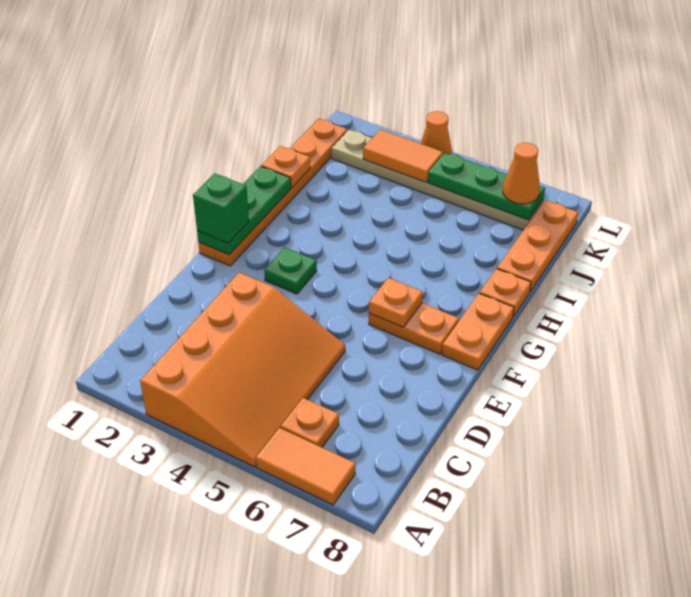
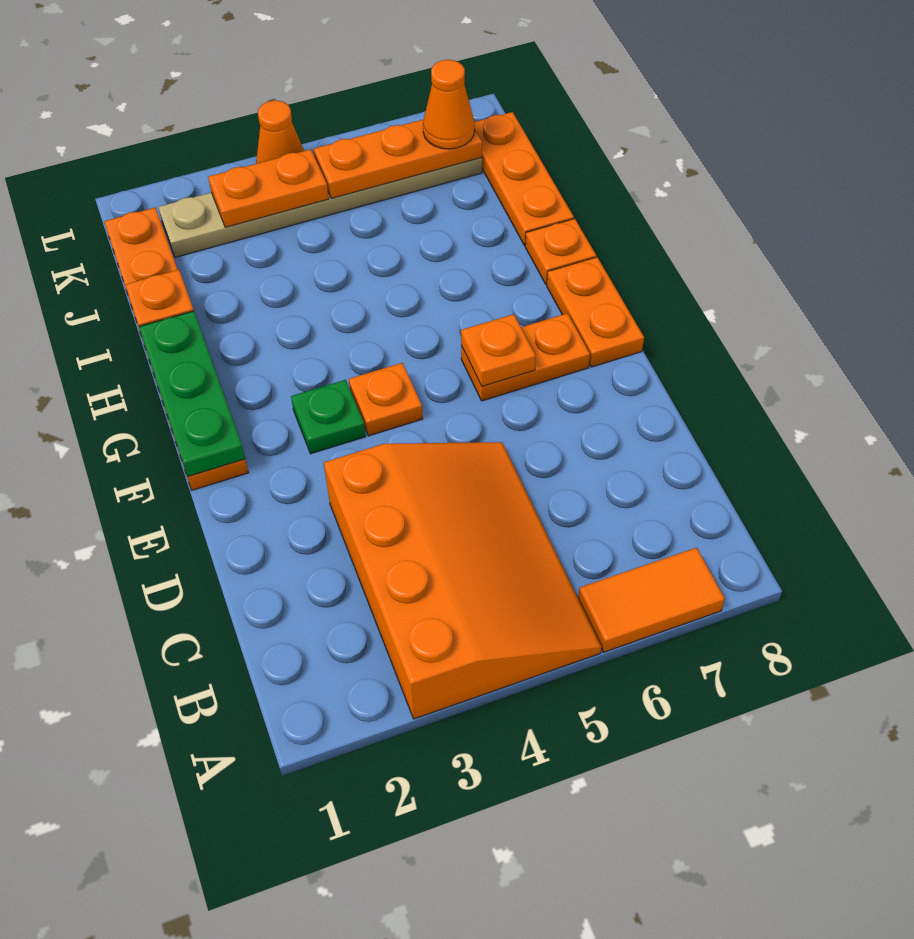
orange plate B6 level 1 -> orange plate F4 level 1
green brick F1 level 3 -> none
orange tile K3:K4 level 2 -> orange plate K3:K4 level 2
green plate K5:K7 level 2 -> orange plate K5:K7 level 2

